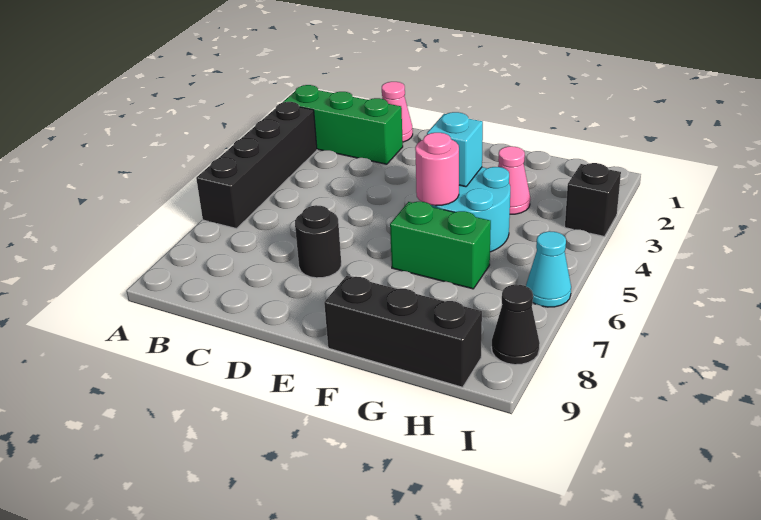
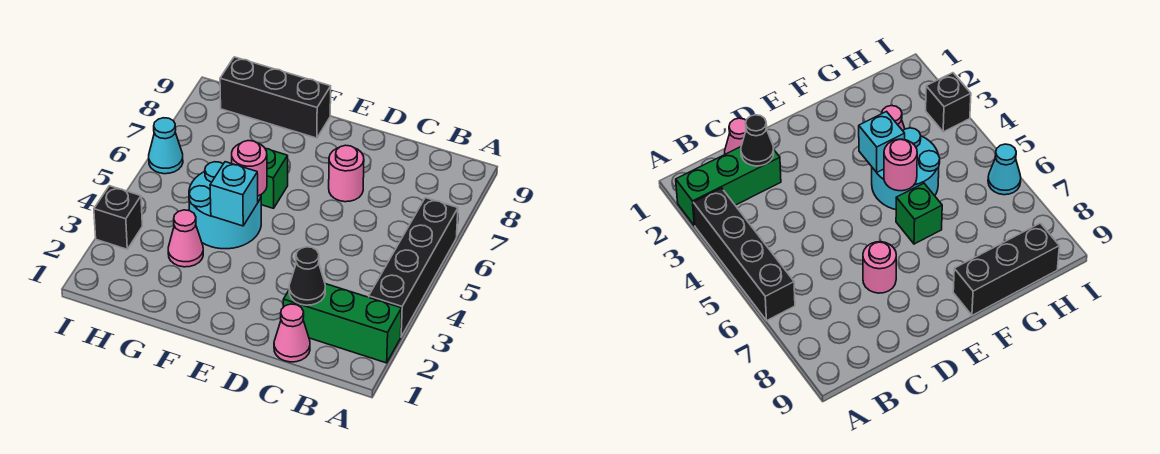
black round brick D7 level 1 -> pink round brick D7 level 1
green brick F6:G6 level 1 -> green brick F6 level 1
black cone I8 level 1 -> black cone C2 level 2

